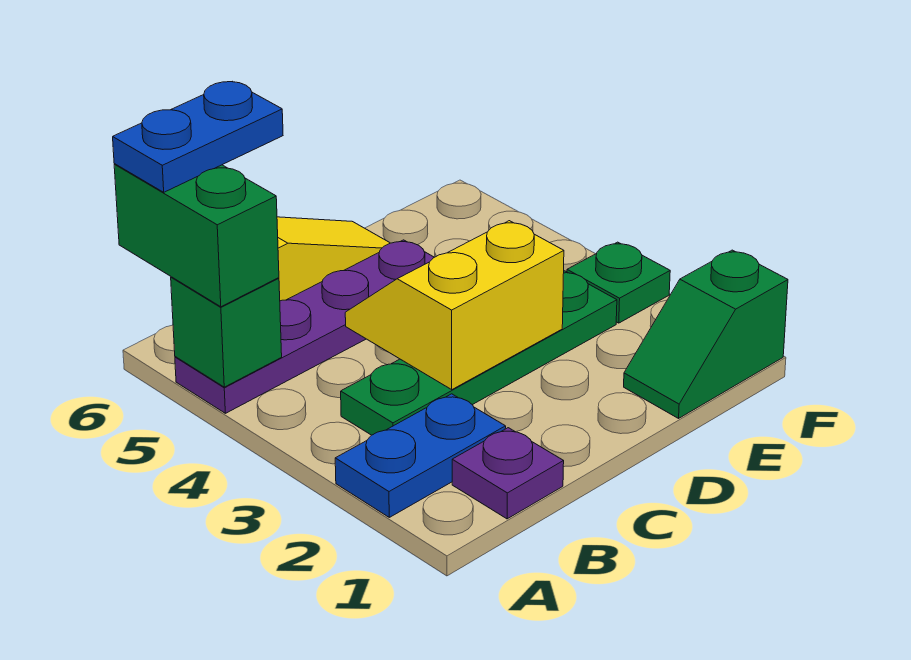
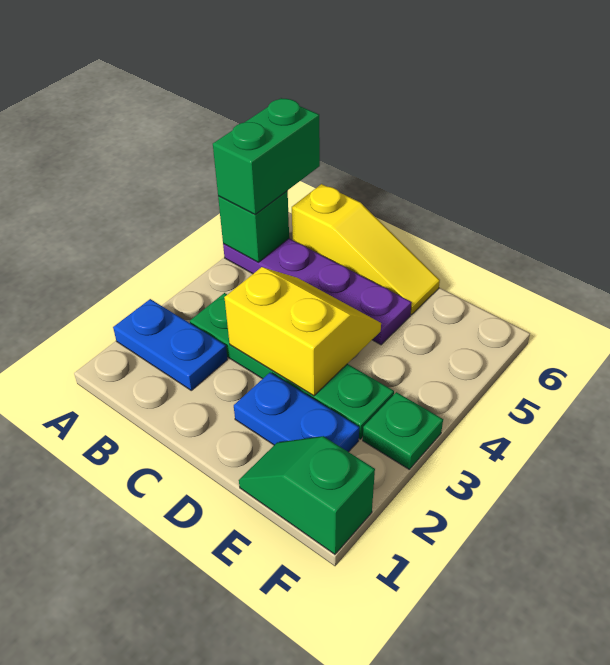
blue plate A6:B6 level 4 -> blue plate D2:E2 level 1
purple plate B1 level 1 -> none

